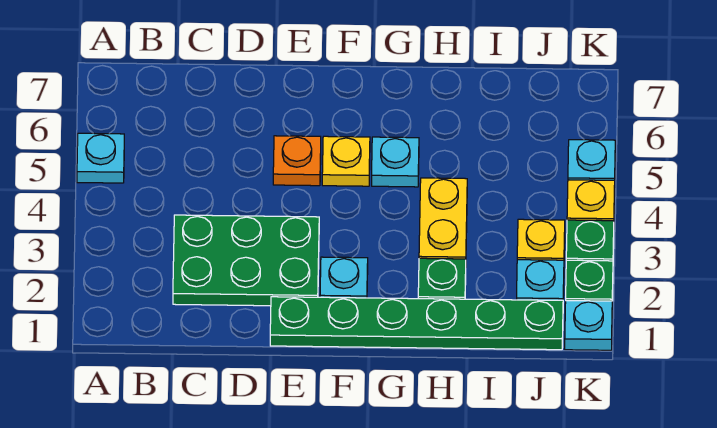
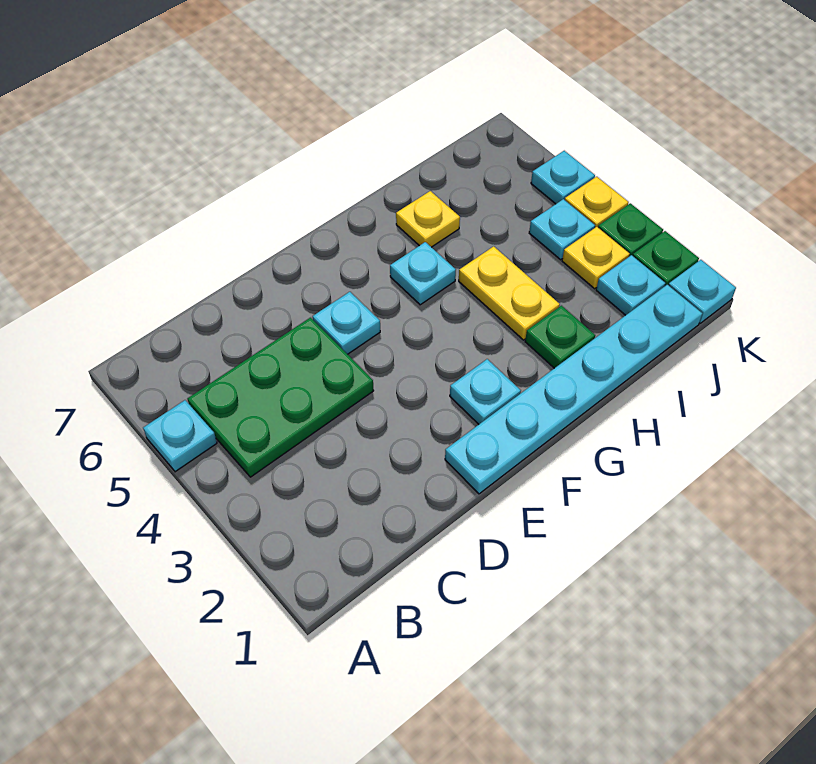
green plate C2:E3 level 1 -> green plate B4:D5 level 1
green plate E1:J1 level 1 -> cyan plate E1:J1 level 1
orange plate E5 level 1 -> cyan plate E5 level 1
yellow plate F5 level 1 -> yellow plate H6 level 1
none -> cyan plate J4 level 1

